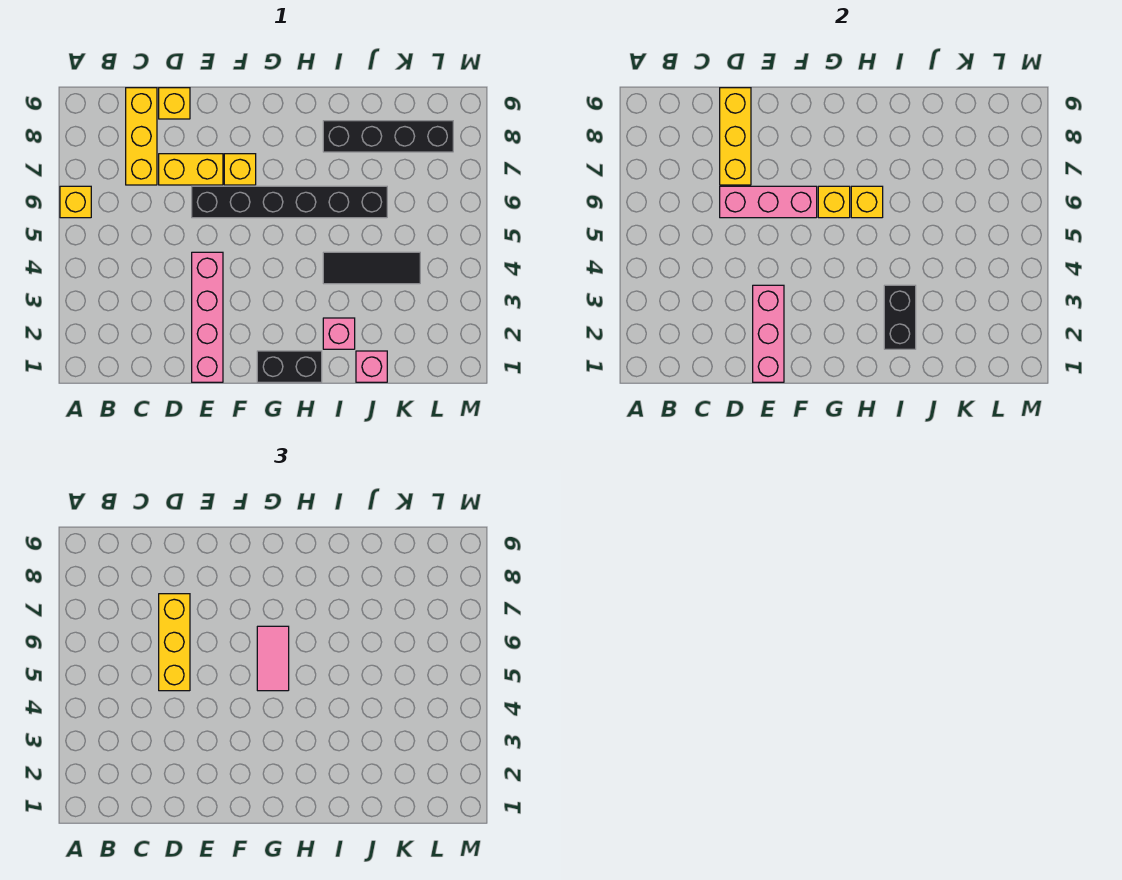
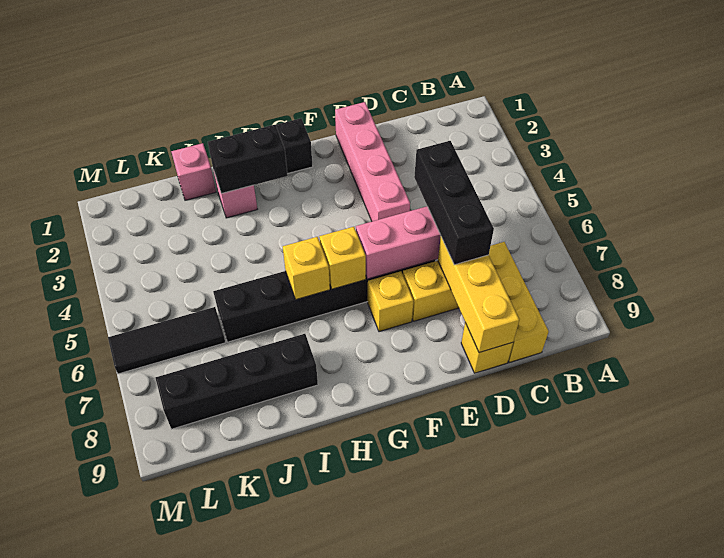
yellow brick A6 level 1 -> none
yellow brick D5:D7 level 3 -> black brick D5:D7 level 3
pink brick E1:E3 level 2 -> none
pink tile G5:G6 level 3 -> none
black brick I2:I3 level 2 -> black brick H2:I2 level 2
black tile I4:K4 level 1 -> black tile K6:M6 level 1

